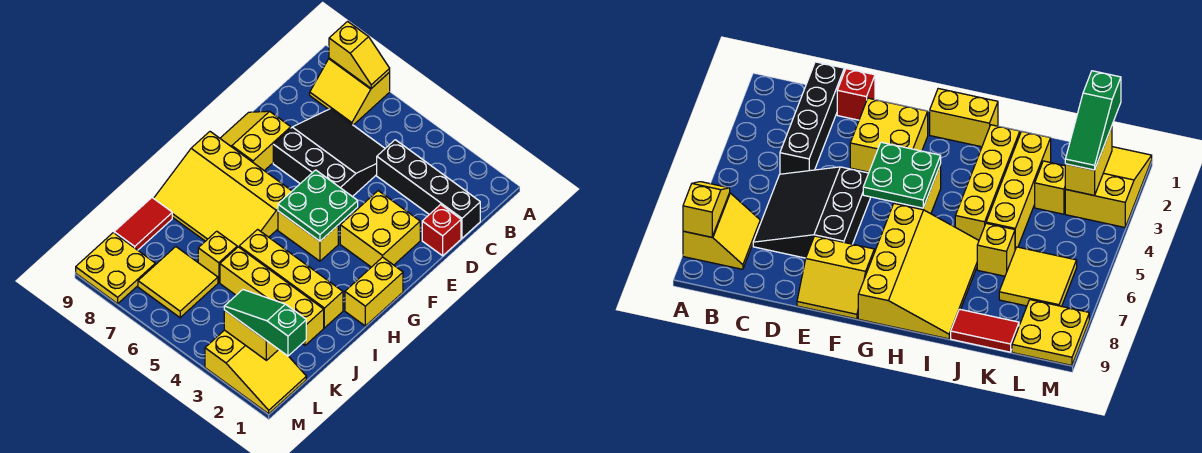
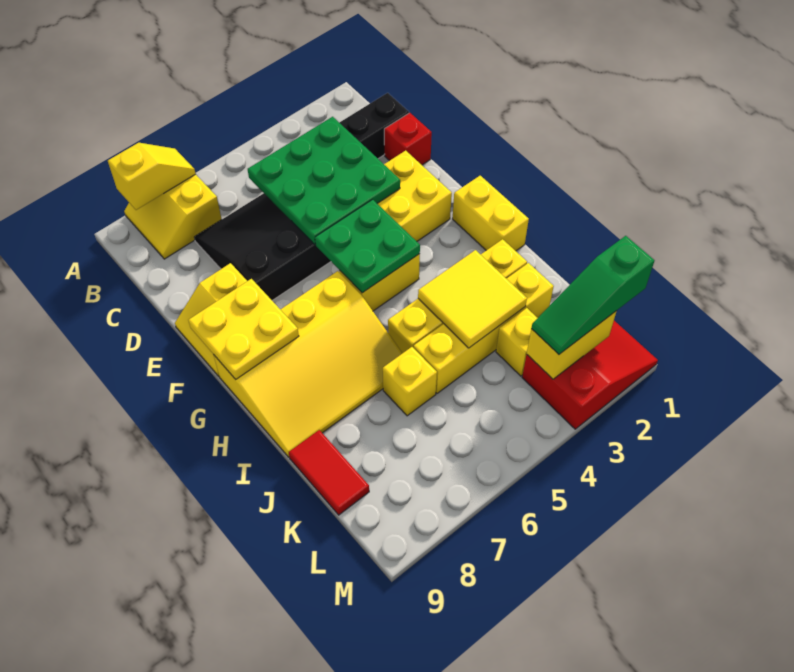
yellow slope A7:B8 level 1 top A -> yellow slope A7:B8 level 1 top 7
none -> green plate C3:E5 level 2
yellow tile K6:L7 level 1 -> yellow tile I3:J4 level 2
yellow slope L1:M3 level 1 top 3 -> red slope L1:M3 level 1 top 3
yellow plate L8:M9 level 1 -> yellow plate F8:G9 level 2

